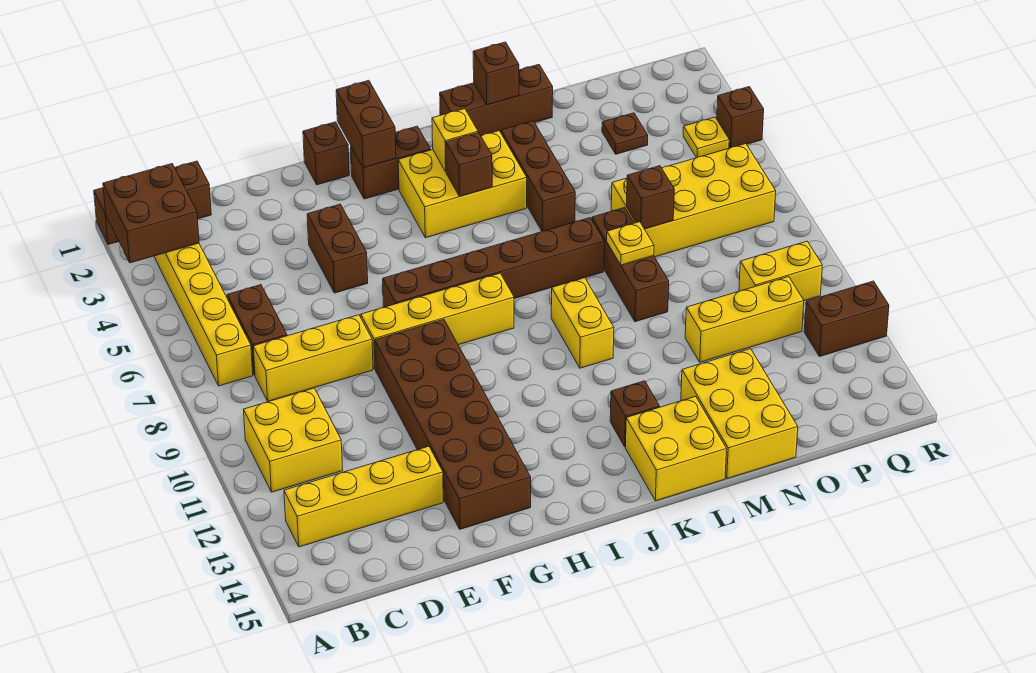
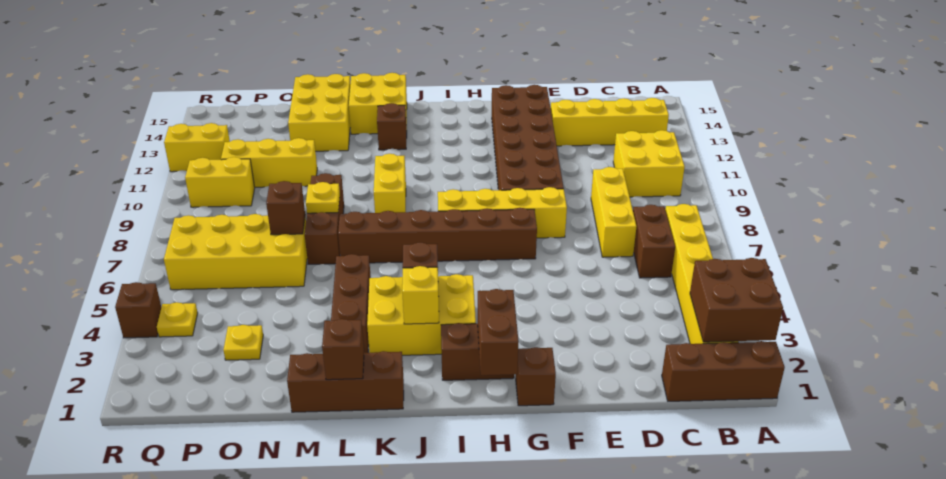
yellow brick C8:E8 level 1 -> yellow brick D7:D9 level 1
brown brick F4:F5 level 1 -> none
brown plate O3 level 1 -> yellow plate O3 level 1
brown brick Q12:R12 level 1 -> yellow brick Q12:R12 level 1

